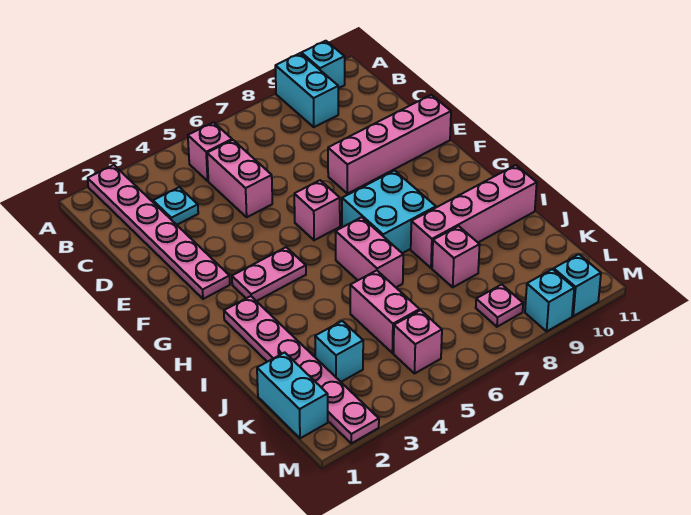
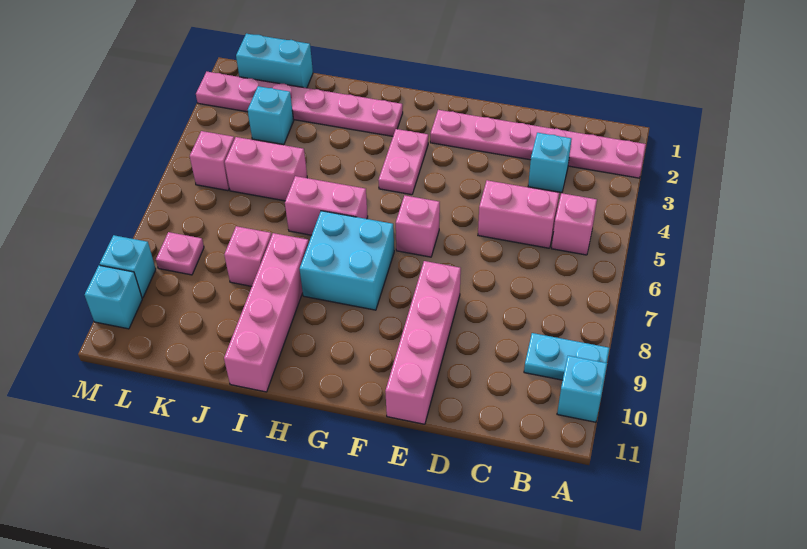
cyan brick A9:B9 level 1 -> cyan plate A9:B9 level 1
cyan plate C3 level 1 -> cyan brick C3 level 1

